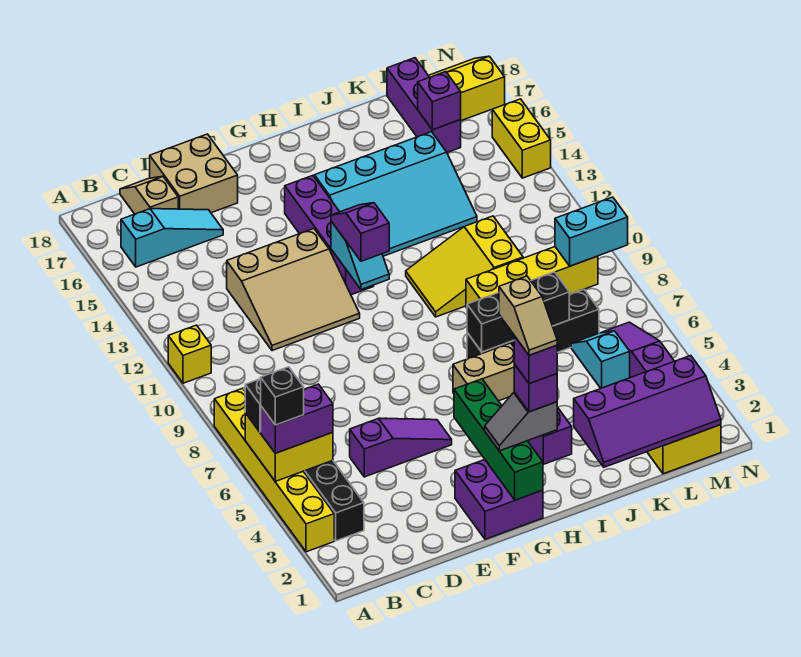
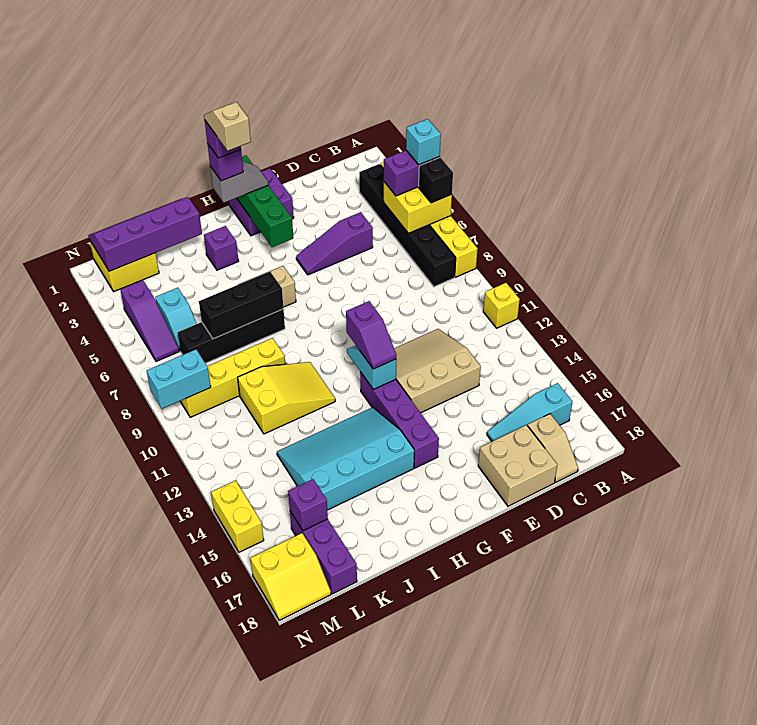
black brick A5 level 4 -> cyan brick A5 level 4

